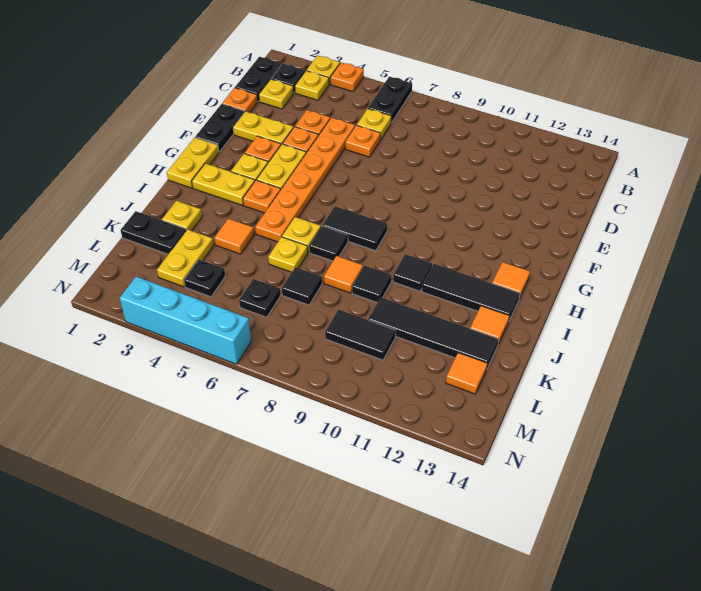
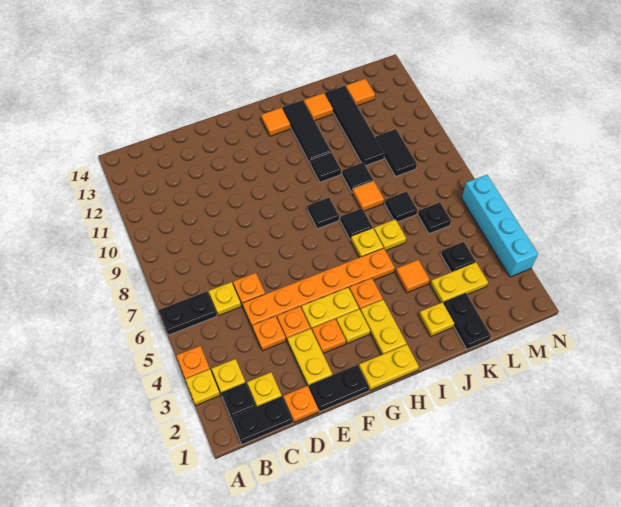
black tile H7:H8 level 1 -> black tile H8 level 1

